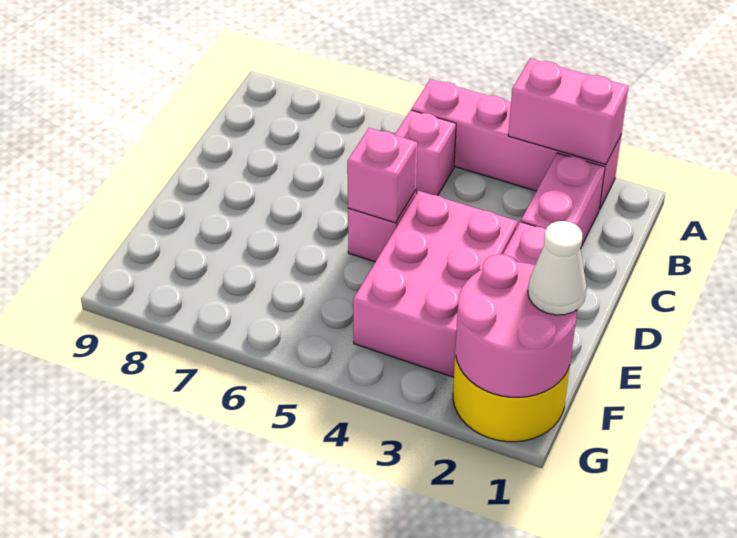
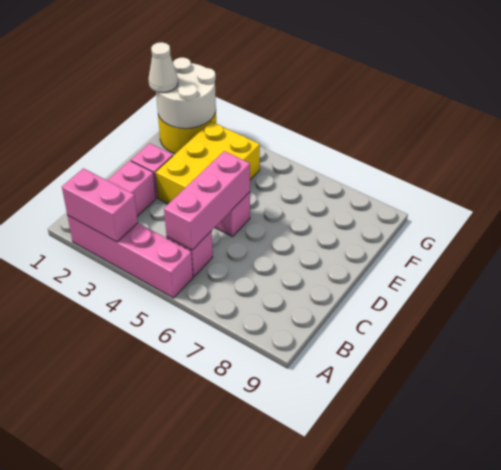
pink brick D3:F4 level 1 -> yellow brick D3:F4 level 1
pink brick D5 level 2 -> pink brick B5:D5 level 2
pink round brick F1:G2 level 2 -> white round brick F1:G2 level 2

